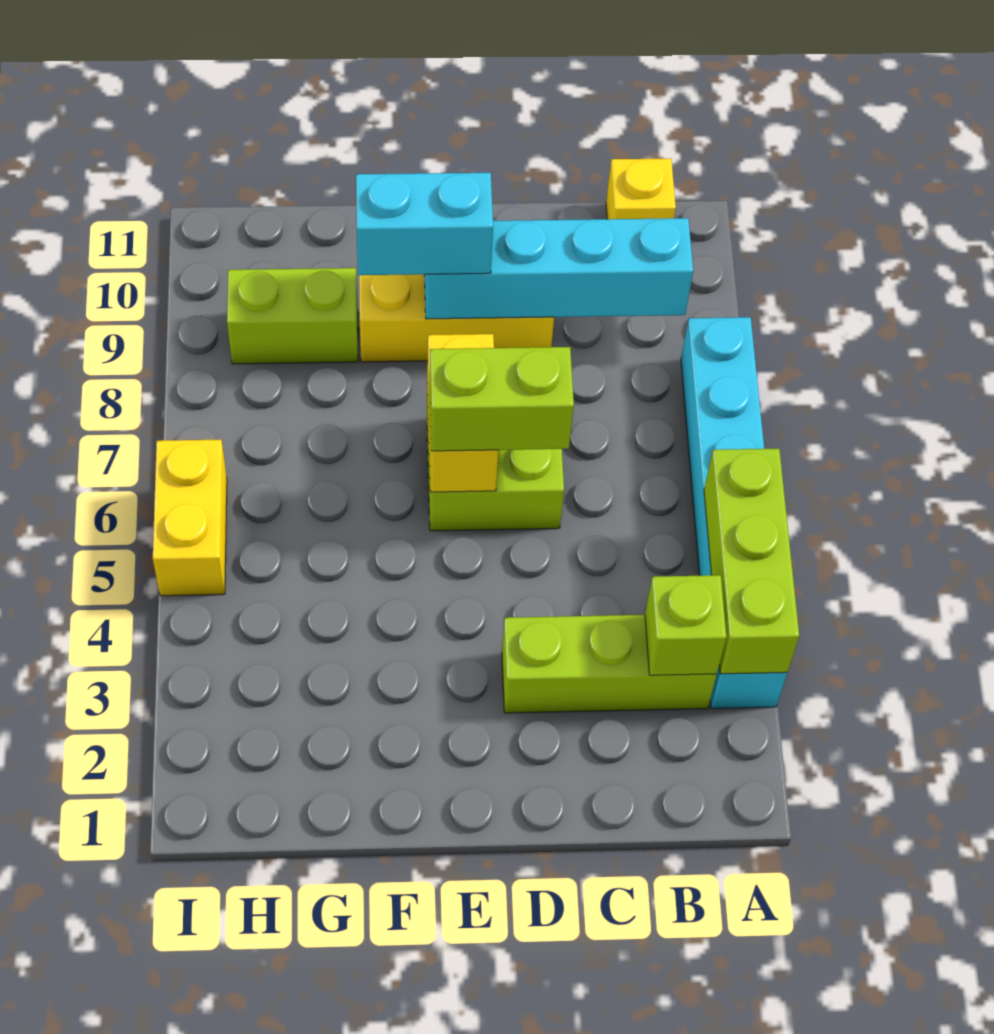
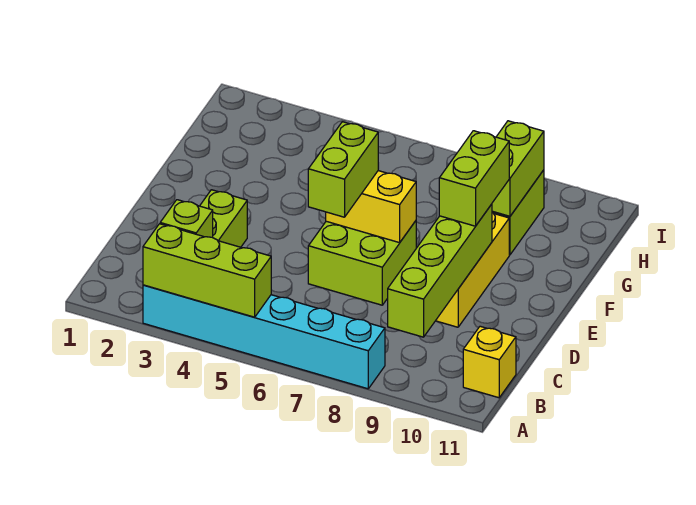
cyan brick B9:E9 level 2 -> lime brick B9:E9 level 2
cyan brick E9:F9 level 3 -> lime brick E9:F9 level 3
none -> lime brick G9:H9 level 2
yellow brick I5:I6 level 1 -> none

